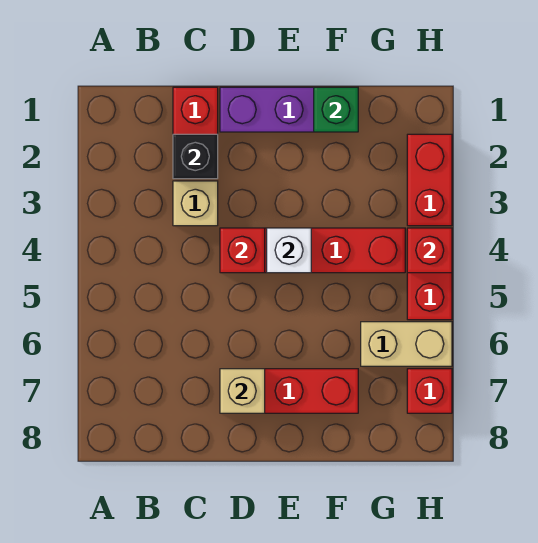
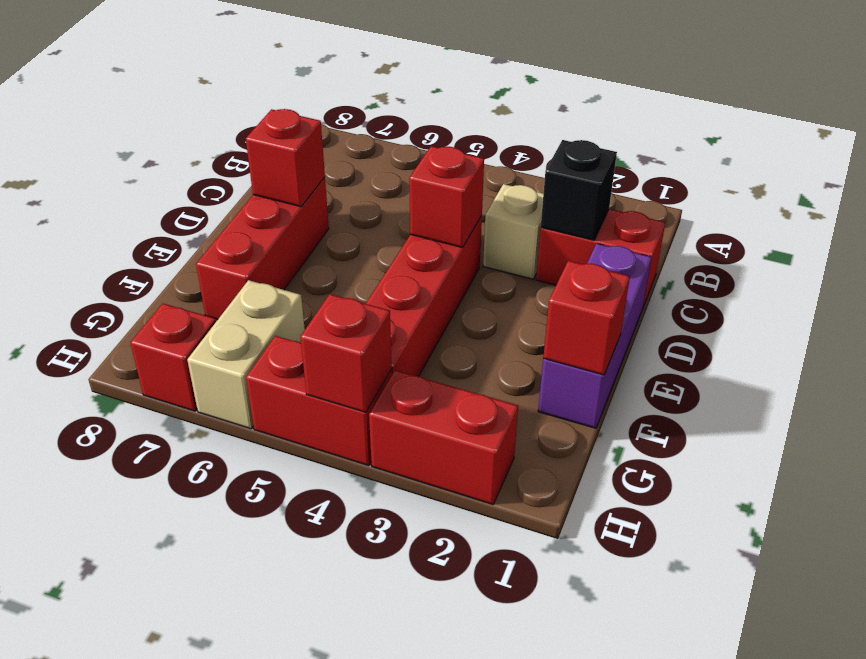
tan brick D7 level 2 -> red brick D7 level 2
white brick E4 level 2 -> none
green brick F1 level 2 -> red brick F1 level 2

